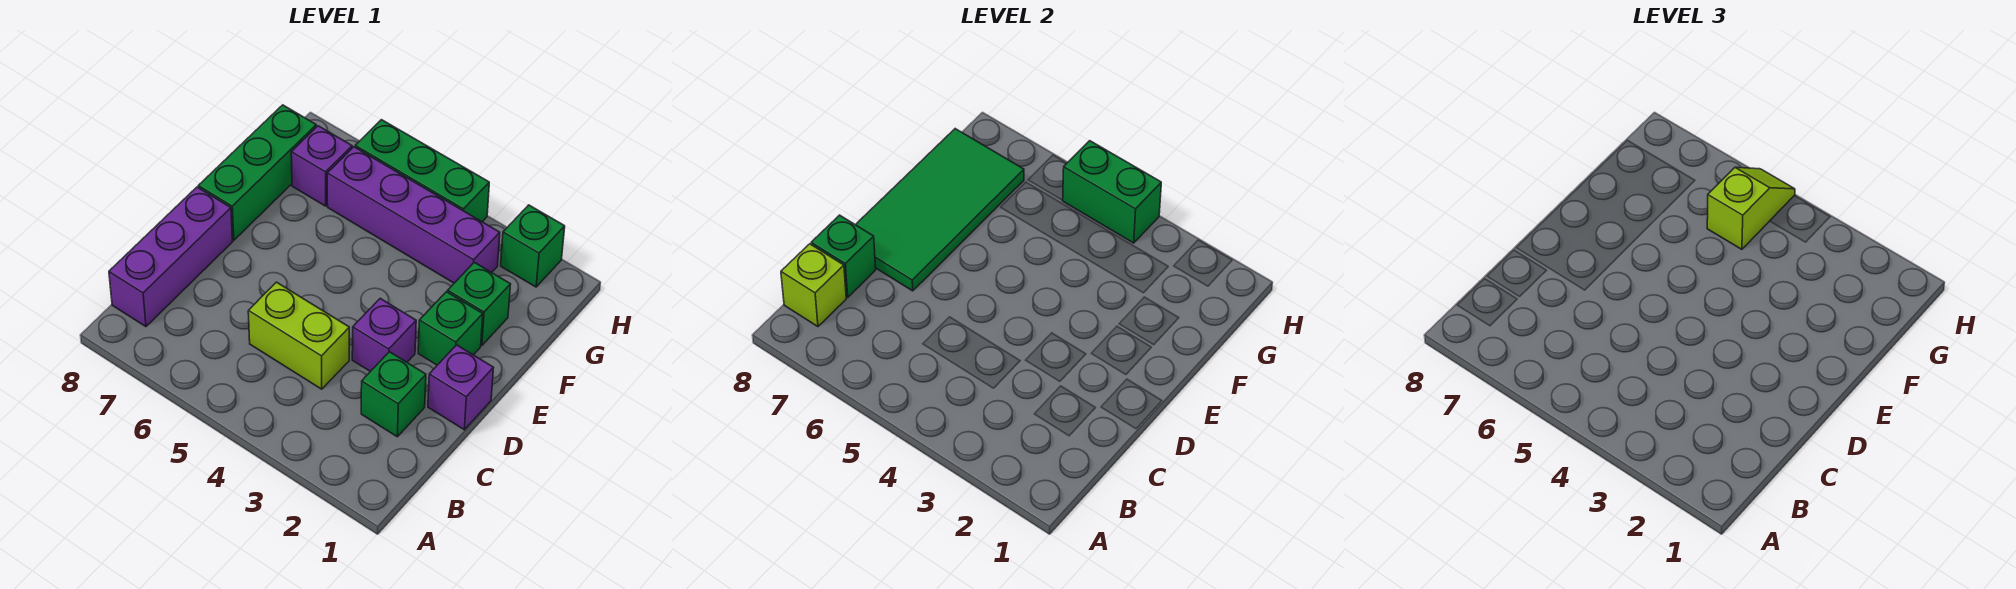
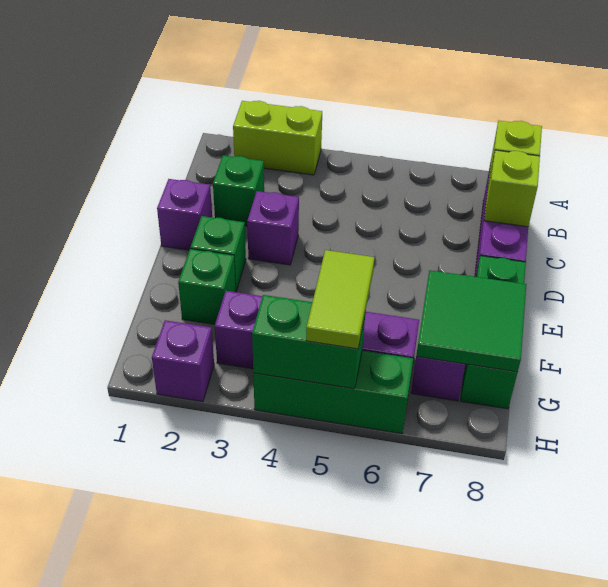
lime brick C4:C5 level 1 -> lime brick A2:A3 level 1
green brick C8 level 2 -> lime brick C8 level 2
green tile D7:G8 level 2 -> green tile F7:G8 level 2
lime slope G5:H5 level 3 top G -> lime tile G5:H5 level 3
green brick H2 level 1 -> purple brick H2 level 1

